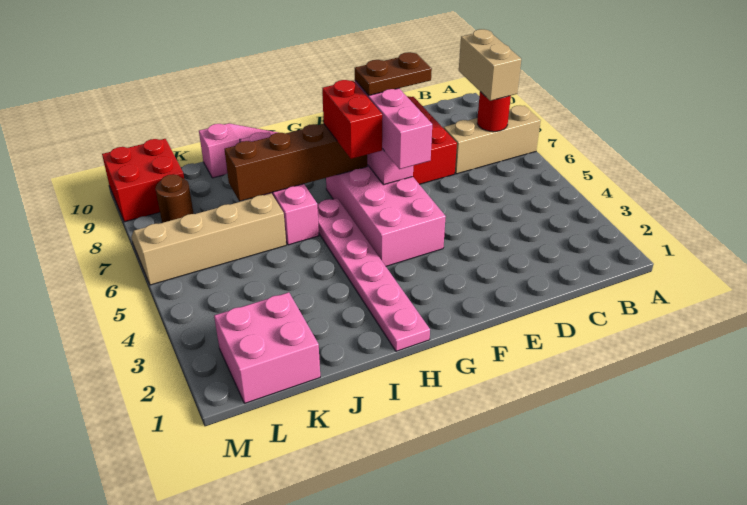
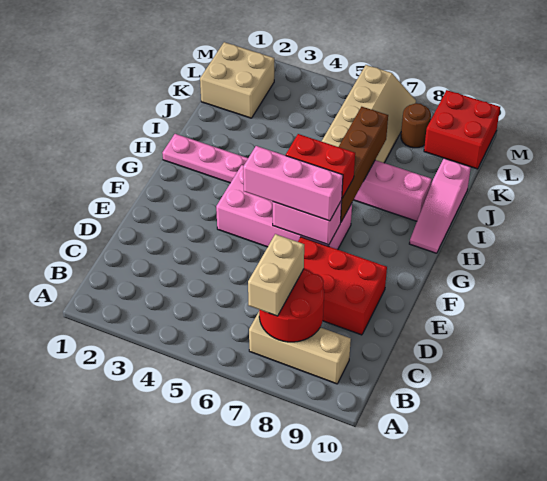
tan brick A7:C7 level 1 -> tan brick B7:B9 level 1
red round brick B7 level 2 -> red round brick B7:C8 level 2
tan brick B7:B8 level 3 -> tan brick B7:C7 level 3
brown plate E7:F7 level 4 -> none
pink brick K1:L2 level 1 -> tan brick K1:L2 level 1

